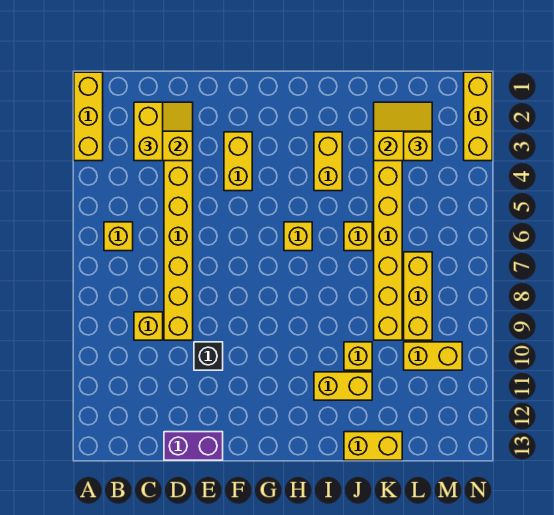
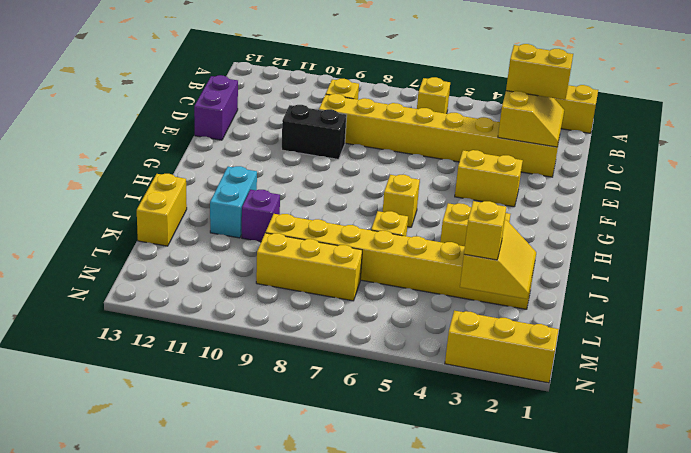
black brick E10 level 1 -> black brick E9:E10 level 1
yellow brick I11:J11 level 1 -> cyan brick I11:J11 level 1
yellow brick J10 level 1 -> purple brick J10 level 1
yellow brick L10:M10 level 1 -> none

